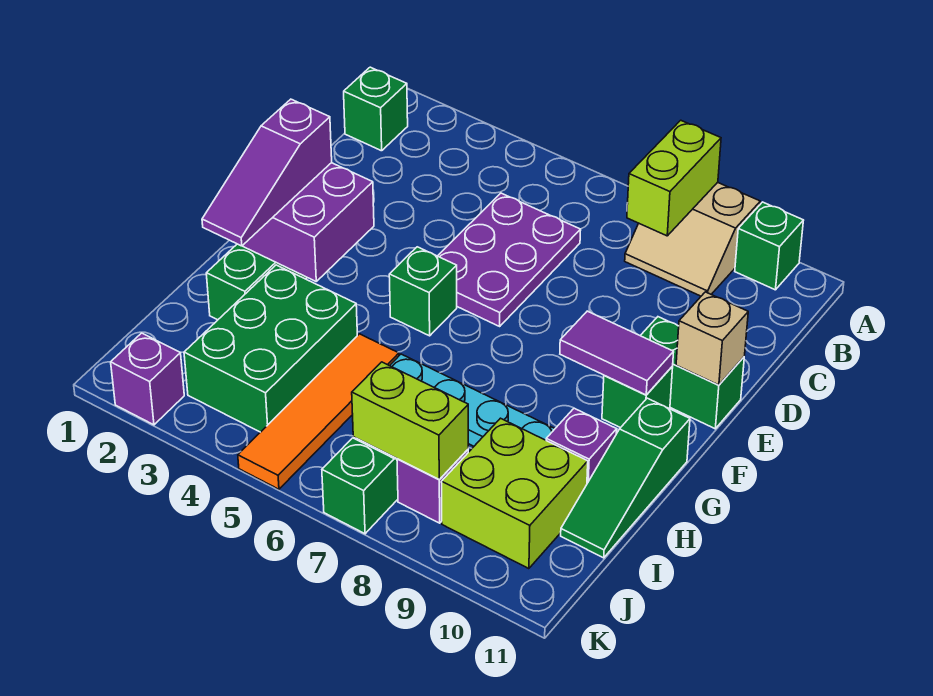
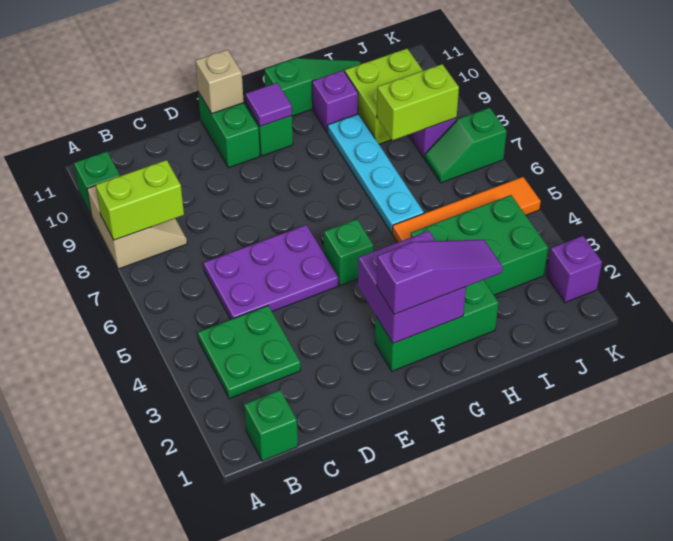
none -> green plate B3:C4 level 1
purple tile F9:F10 level 2 -> purple tile F10 level 2
lime brick J7:J8 level 2 -> lime brick I8:J8 level 2

